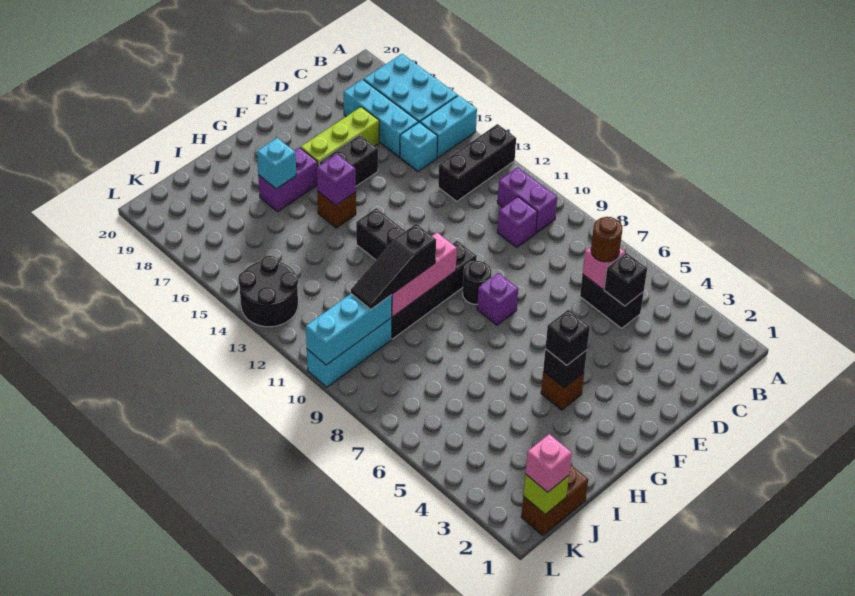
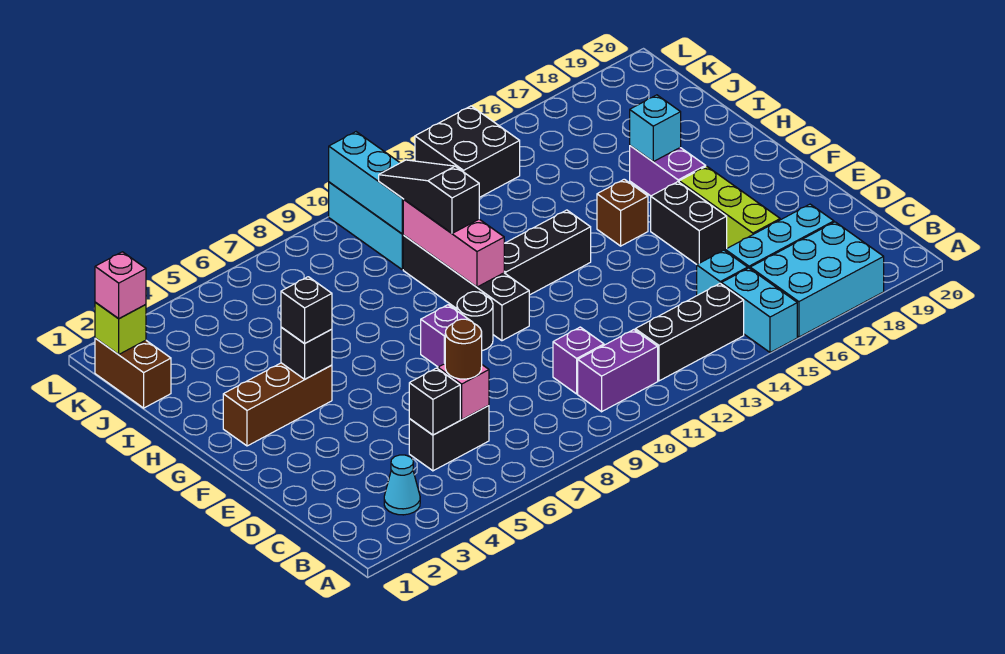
black brick A13:C13 level 1 -> black brick B12:B14 level 1
none -> cyan cone B3 level 1
brown brick G4 level 1 -> brown brick G2:G4 level 1
purple brick G15 level 2 -> none
black round brick K13:L14 level 1 -> black brick K13:L14 level 1

